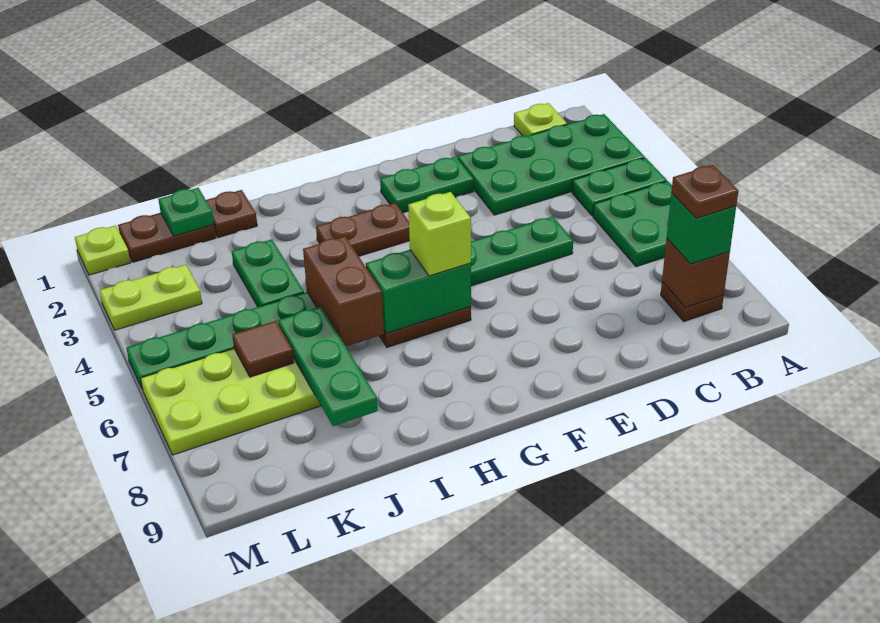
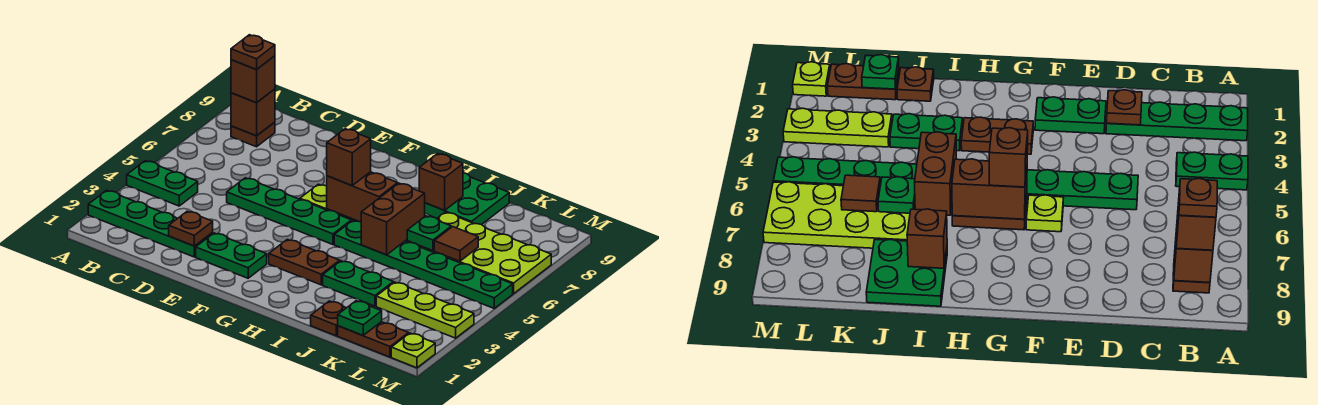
green plate A2:D3 level 1 -> green plate A2:D2 level 1
green plate A5:B6 level 1 -> green plate I8:J9 level 1
lime plate B1 level 1 -> lime plate F6 level 1
green brick B8 level 3 -> brown brick B8 level 3
none -> brown plate D2 level 2
green brick G6:H6 level 2 -> brown brick G6:H6 level 2
lime brick G6 level 3 -> brown brick G6 level 3
none -> brown brick I8 level 2
green plate J3:J4 level 1 -> green plate I3:J3 level 1
green plate J6:J8 level 2 -> green plate J6 level 2
lime plate L3:M3 level 1 -> lime plate K3:M3 level 1

